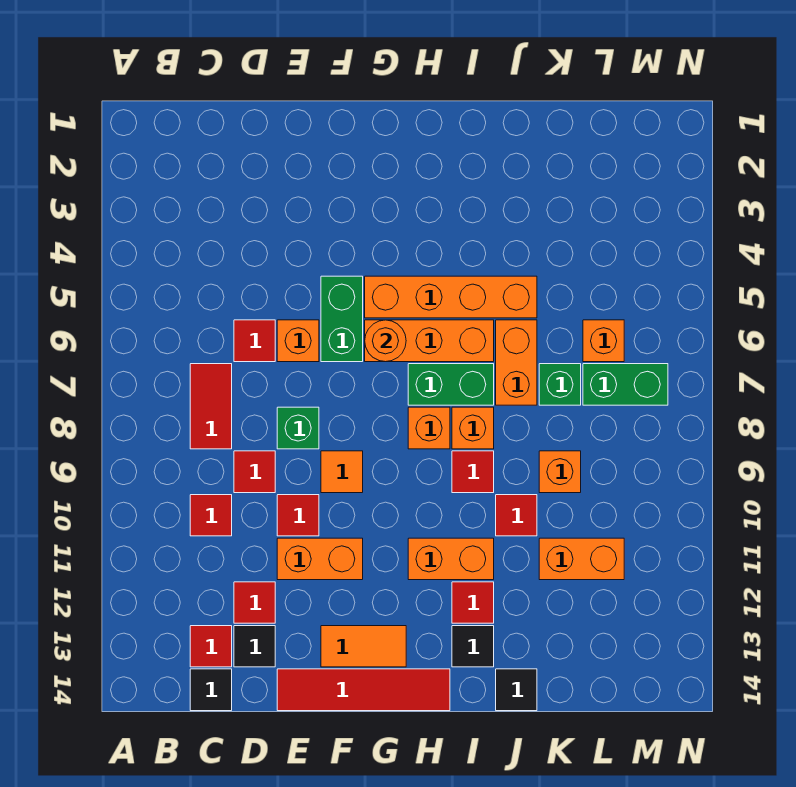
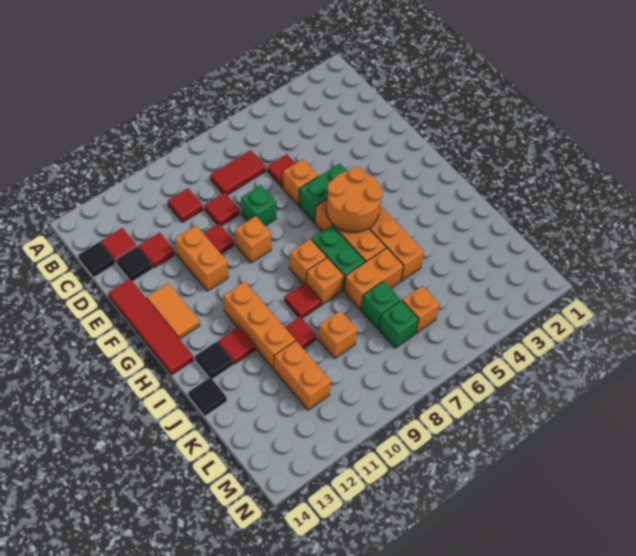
orange tile F9 level 1 -> orange brick F9 level 1
orange round brick G6 level 2 -> orange round brick G5:H6 level 2
orange brick H11:I11 level 1 -> orange brick H11:J11 level 1
green brick L7:M7 level 1 -> green brick L7 level 1

